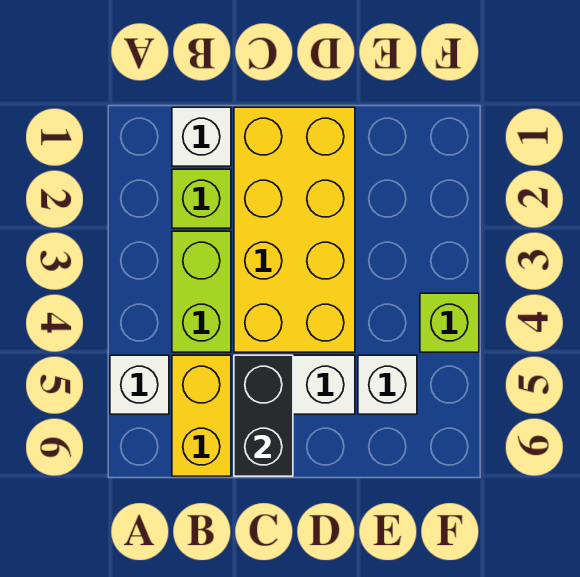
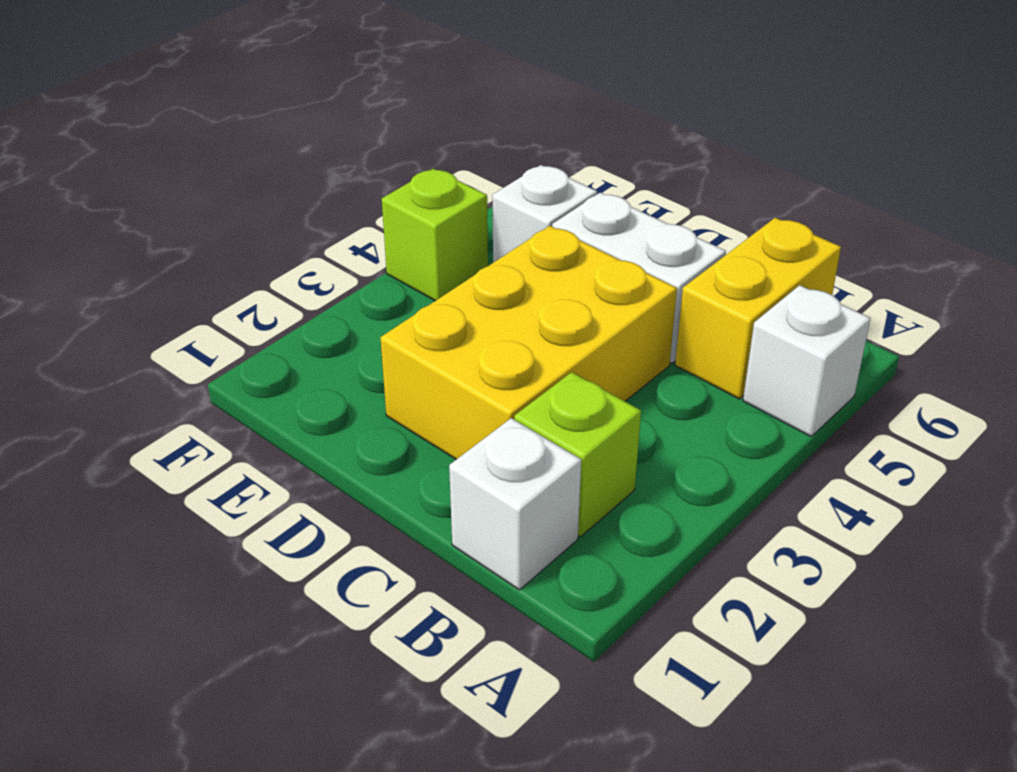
lime brick B3:B4 level 1 -> none
yellow brick C1:D4 level 1 -> yellow brick C2:D4 level 1
black brick C5:C6 level 2 -> none

